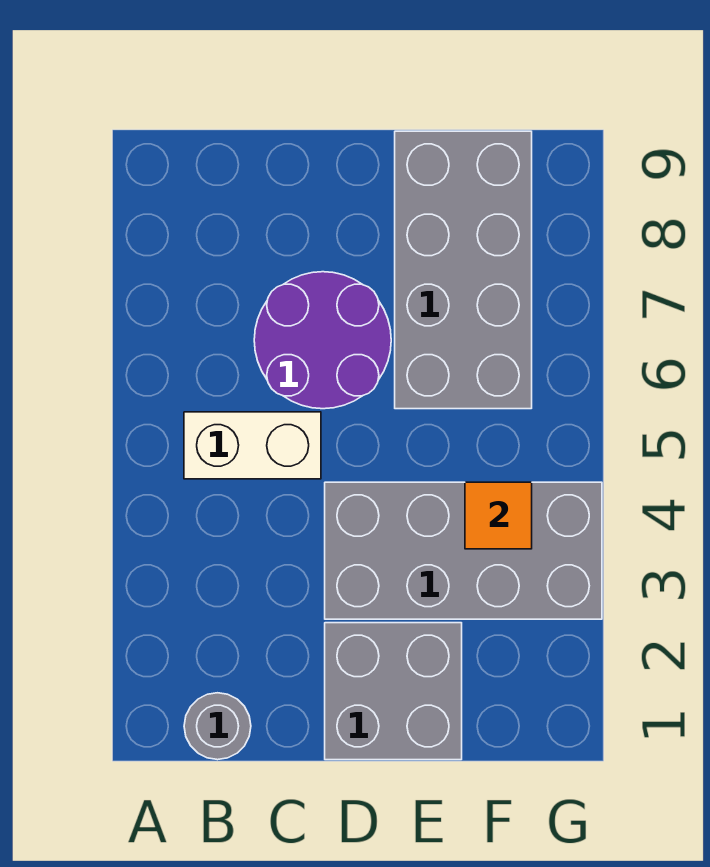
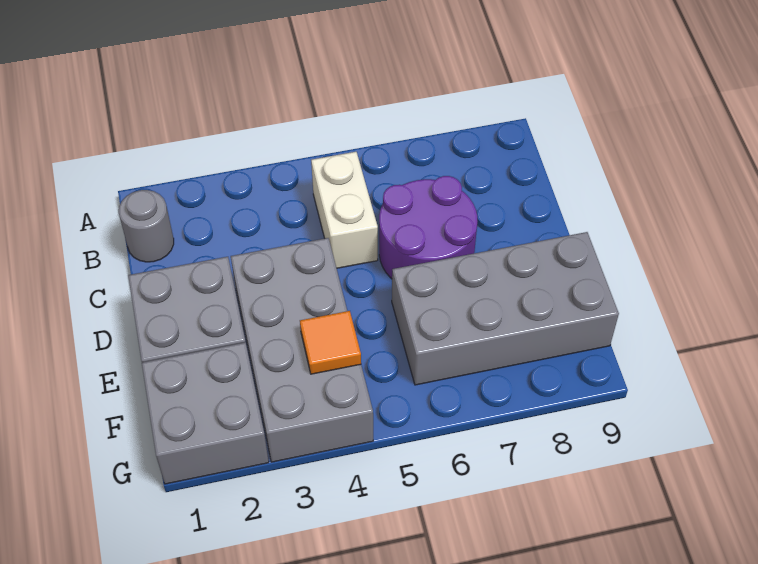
none -> grey brick F1:G2 level 1

